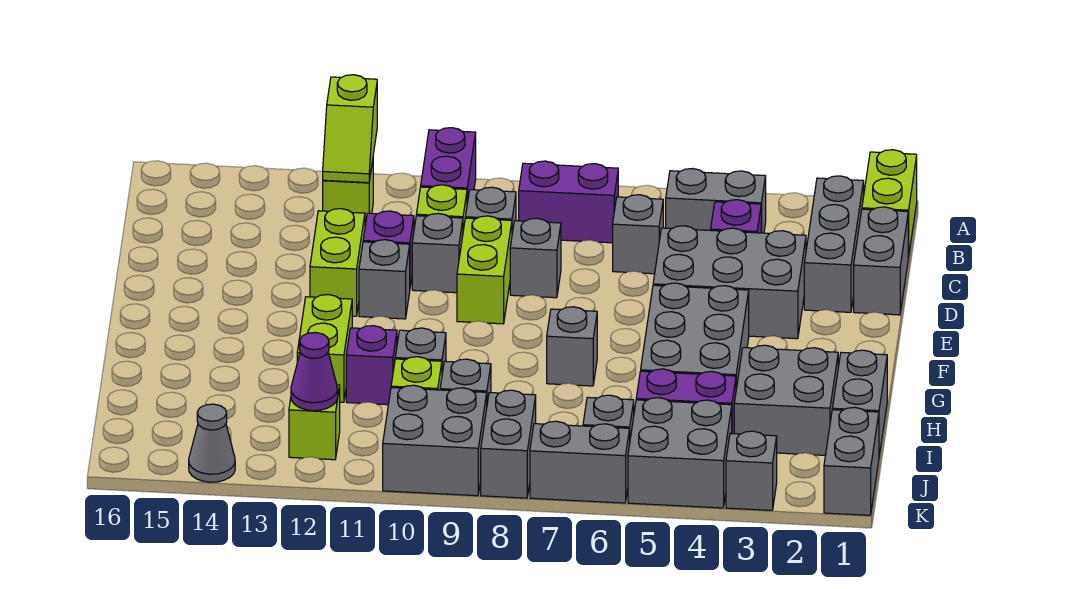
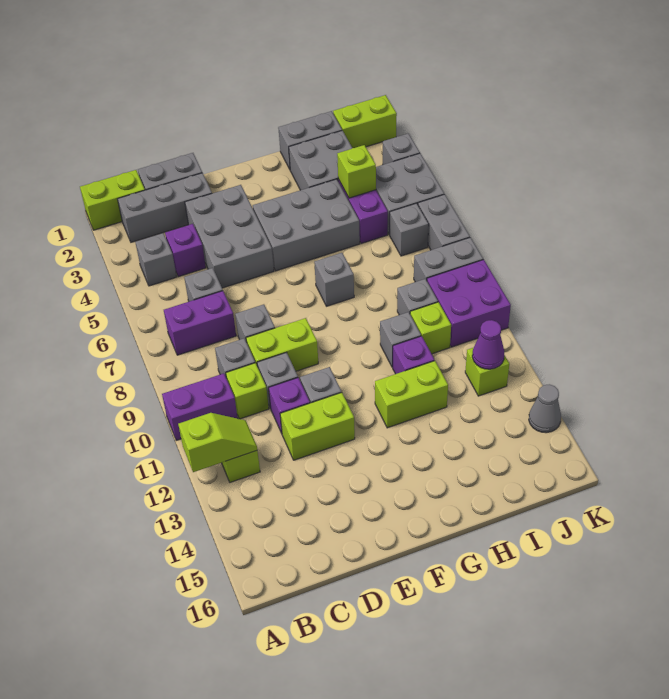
grey brick B4:B5 level 1 -> grey brick B4 level 1
purple brick B7:B8 level 1 -> purple brick B7:C7 level 1
none -> lime brick I4 level 2
grey brick J1:K1 level 1 -> lime brick J1:K1 level 1
grey brick J9:K10 level 1 -> purple brick J9:K10 level 1

